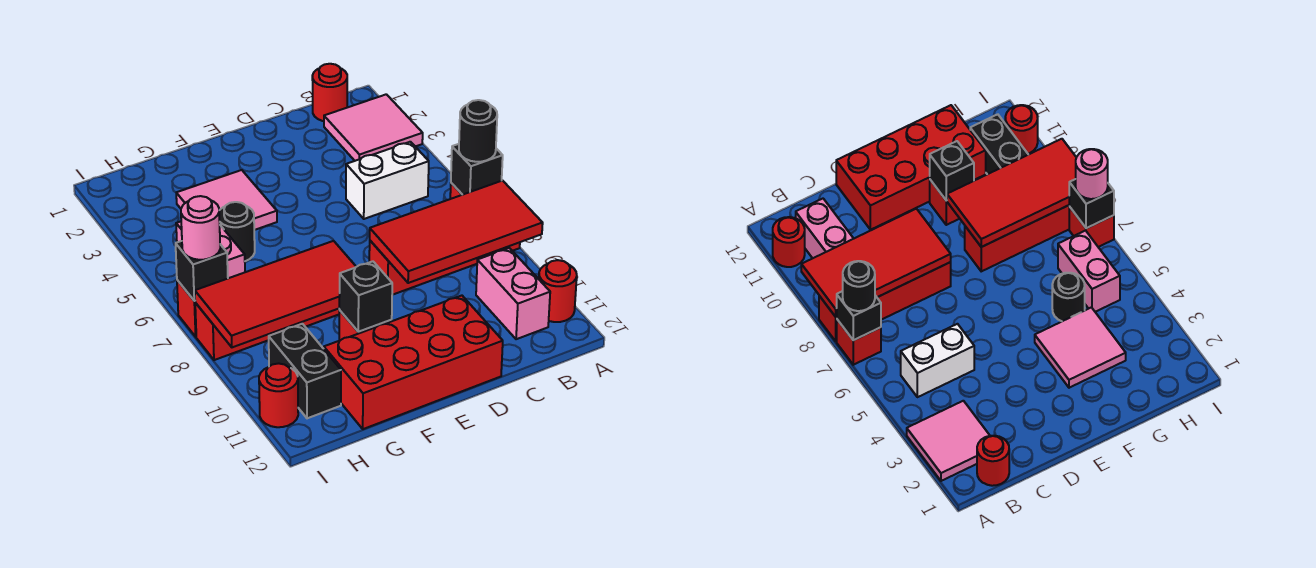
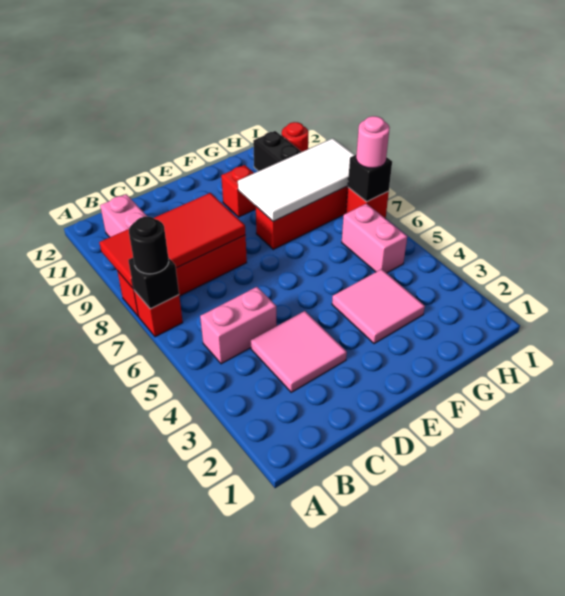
pink tile A2:B3 level 1 -> pink tile C3:D4 level 1
red round brick A11 level 1 -> none
red round brick B1 level 1 -> none
white brick B5:C5 level 1 -> pink brick B5:C5 level 1
red brick D11:G12 level 1 -> none
red tile F8:I9 level 2 -> white tile F8:I9 level 2
black brick F10 level 2 -> none
black round brick G5 level 1 -> none

